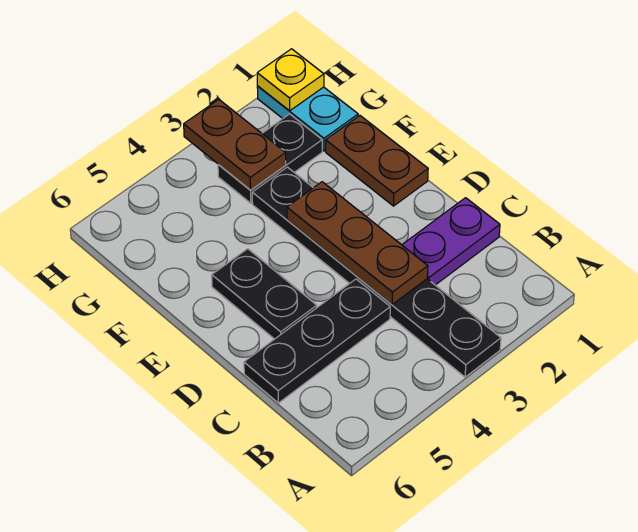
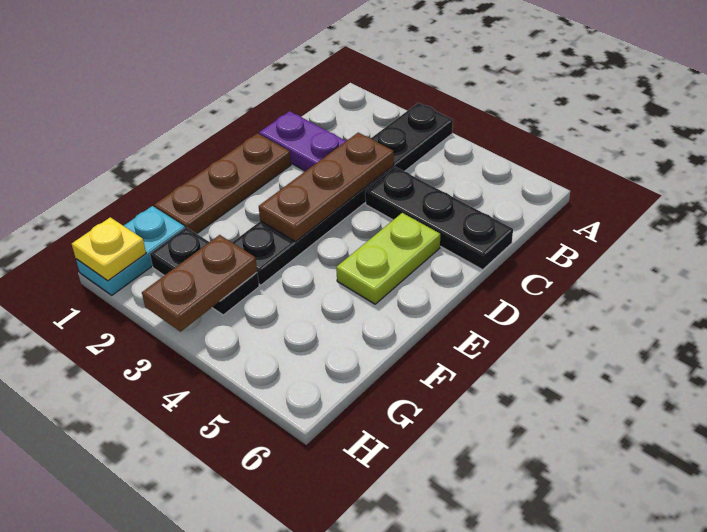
black plate D5:E5 level 1 -> lime plate D5:E5 level 1
brown plate E1:F1 level 1 -> brown plate D1:F1 level 1

